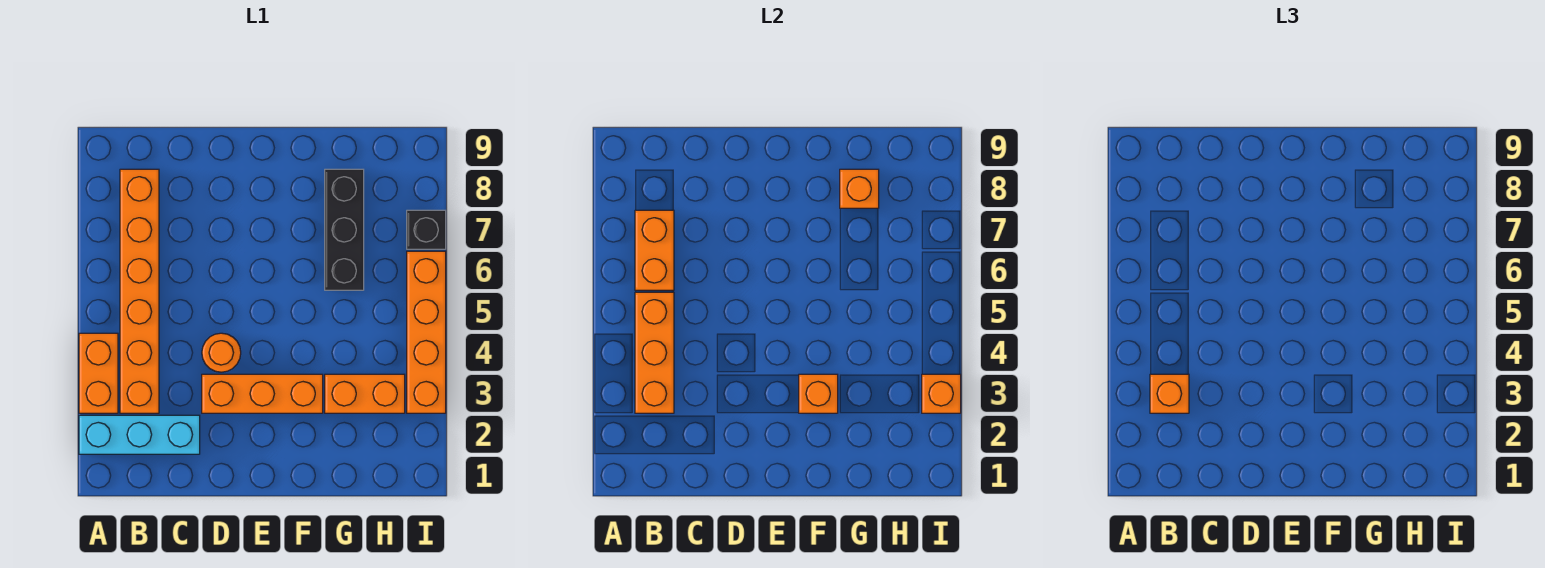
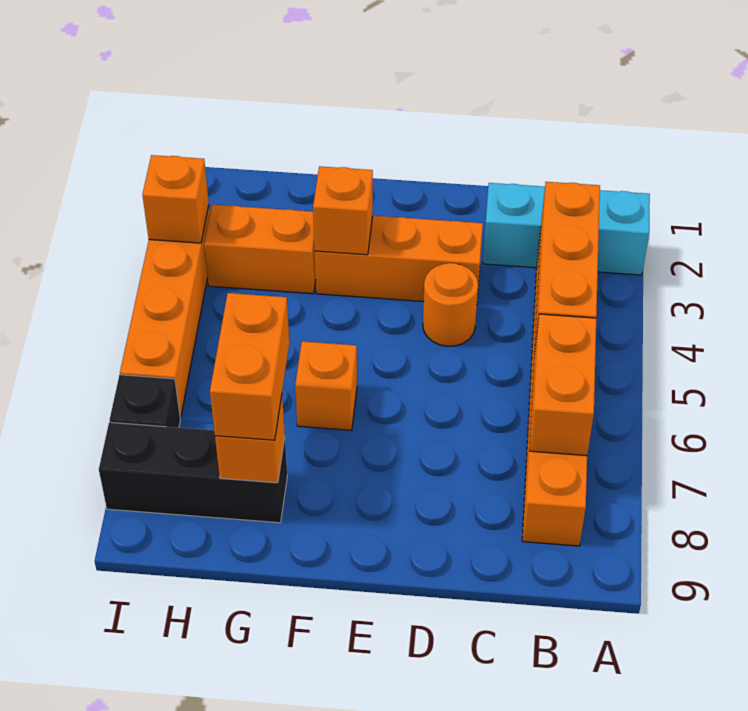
orange brick A3:A4 level 1 -> orange brick G7:G8 level 3
orange brick B3 level 3 -> orange brick F6 level 1
black brick G6:G8 level 1 -> black brick G8:I8 level 1

